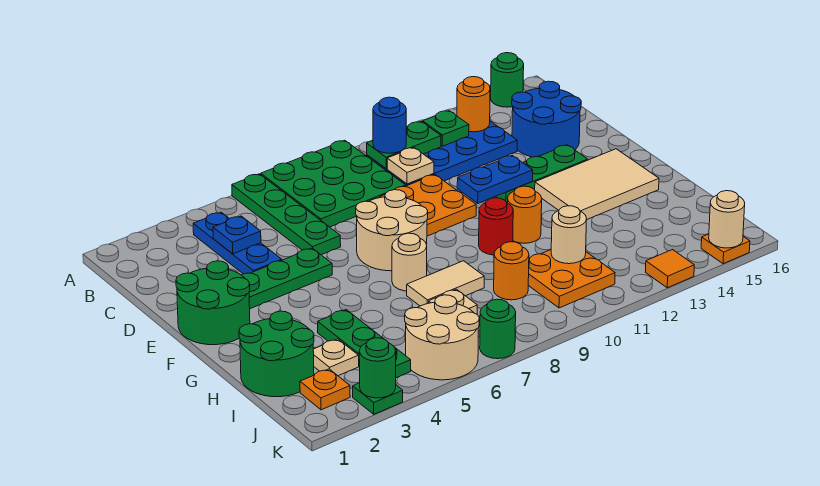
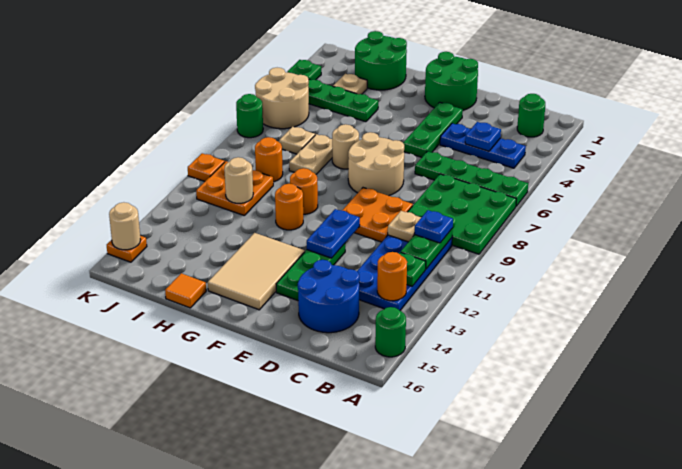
blue round brick B10 level 3 -> blue plate B10 level 3
red round brick G10 level 1 -> orange round brick G10 level 1
tan tile H7:H8 level 1 -> tan plate H7:H8 level 1
orange plate J2 level 1 -> orange plate K10 level 1
green round brick K3 level 2 -> green round brick B2 level 1
orange tile K13 level 1 -> orange tile H16 level 1

